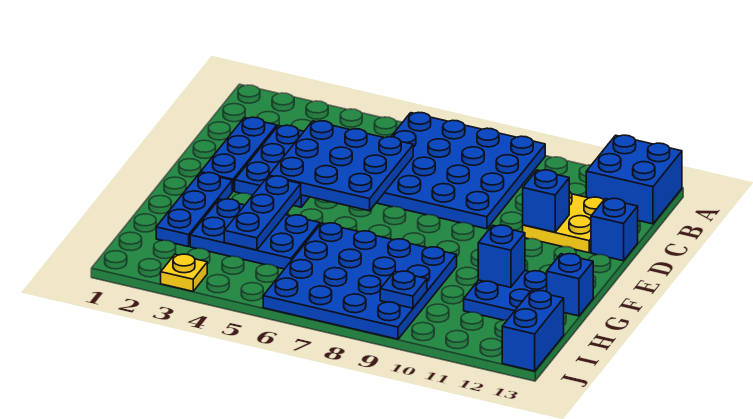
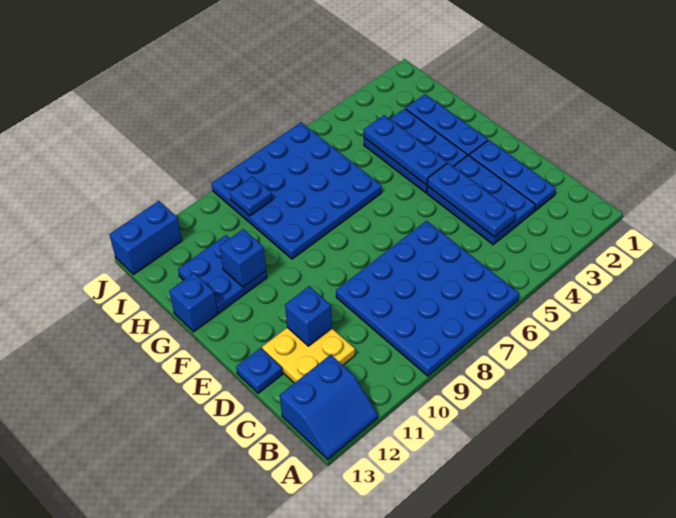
blue brick A12:B13 level 1 -> blue slope A12:B13 level 1 top B
blue plate C4:E6 level 2 -> blue plate C4:E4 level 2
blue brick D13 level 1 -> blue plate D13 level 1
blue plate G3:H5 level 1 -> blue plate F3:H4 level 1
blue brick I13:J13 level 1 -> blue brick J12:J13 level 1
yellow plate J3 level 1 -> none

